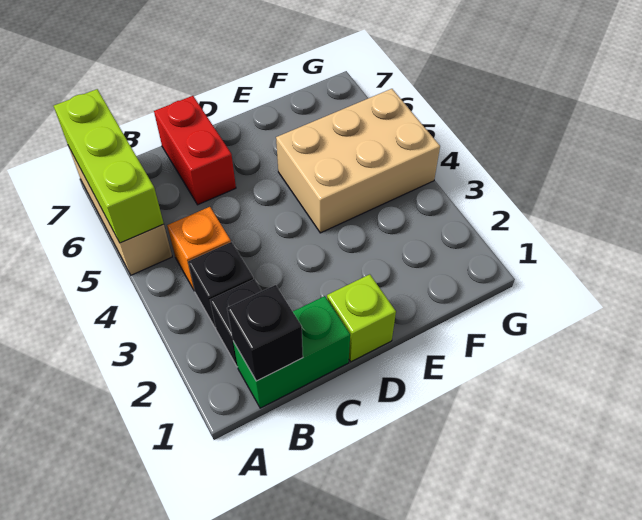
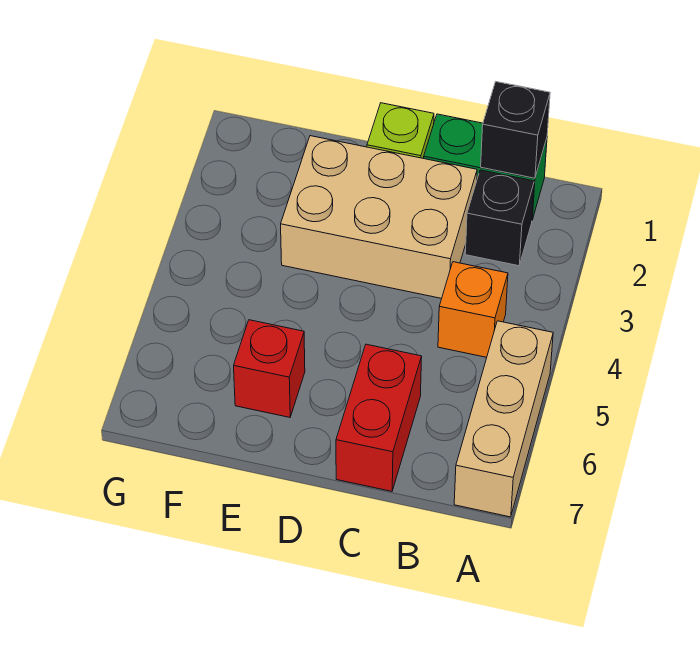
lime brick A5:A7 level 2 -> none
black brick B3 level 1 -> none
tan brick E4:G5 level 1 -> tan brick C2:E3 level 1
none -> red brick E6 level 1

